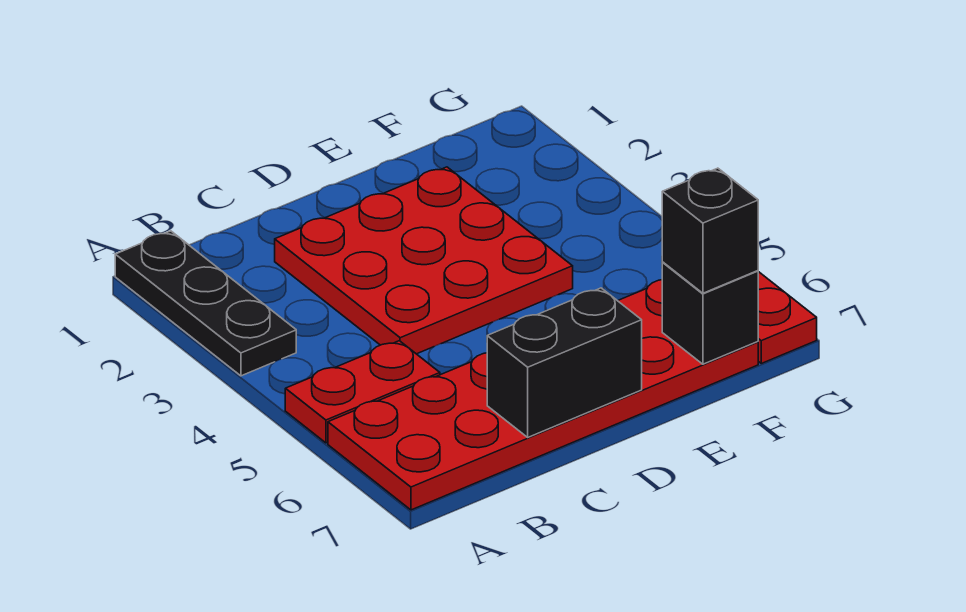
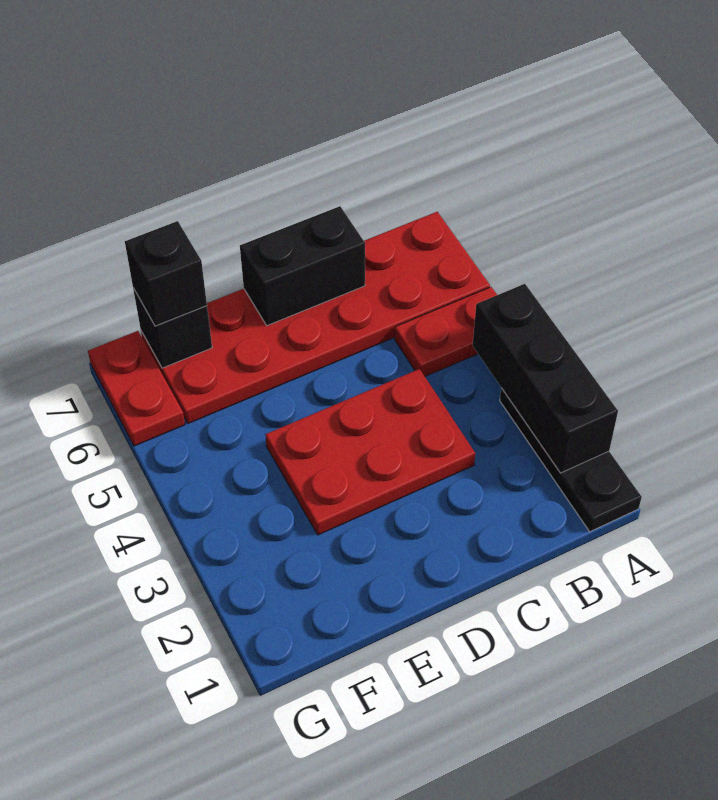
none -> black brick A2:A4 level 2
red plate C2:E4 level 1 -> red plate C3:E4 level 1

